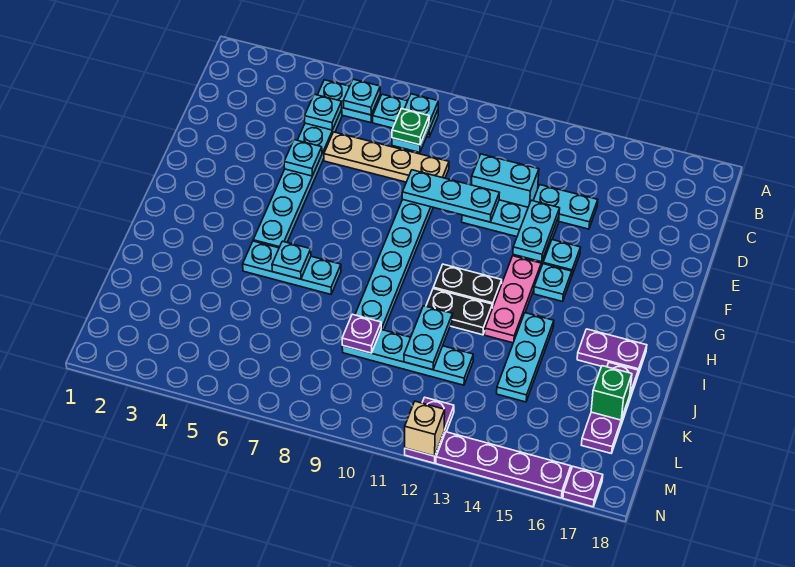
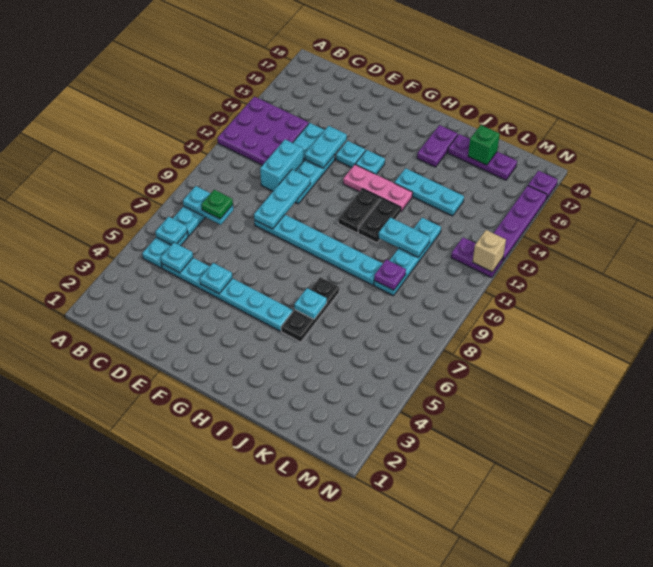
none -> purple plate A12:C14 level 1
tan plate D6:D9 level 1 -> none
cyan plate E13:F13 level 2 -> cyan plate E13:E14 level 2
cyan plate I5:I7 level 1 -> black plate I5:I7 level 1

